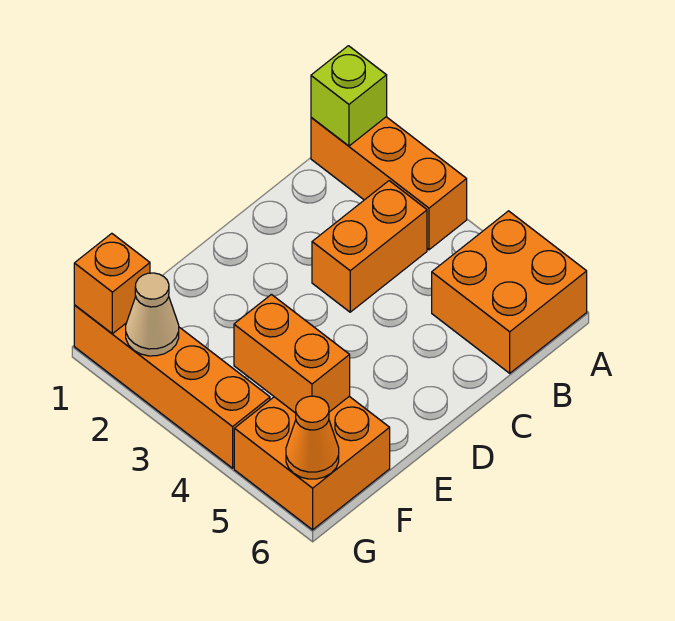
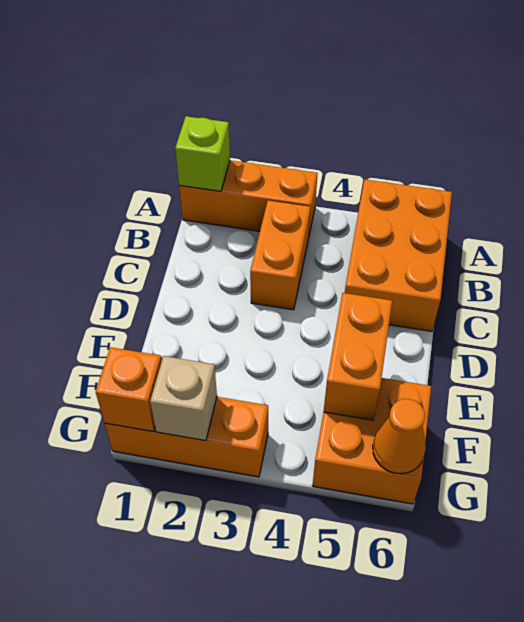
orange brick A5:B6 level 1 -> orange brick A5:C6 level 1
orange brick F4:F5 level 2 -> orange brick E5:F5 level 2
orange brick G1:G4 level 1 -> orange brick G1:G3 level 1
tan cone G2 level 2 -> tan brick G2 level 2

